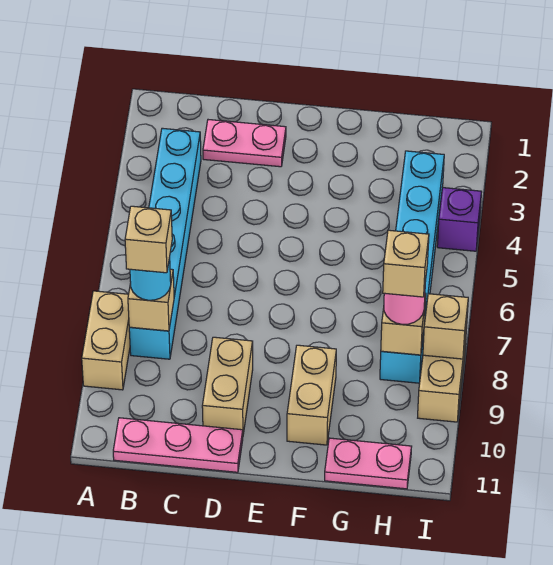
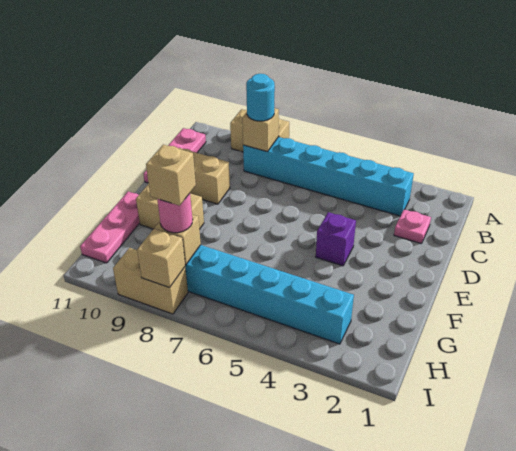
tan brick B8 level 4 -> none
pink plate C2:D2 level 1 -> pink plate C2 level 1
pink plate G11:H11 level 1 -> pink plate F11:H11 level 1
purple brick I4 level 1 -> purple brick E4 level 1

